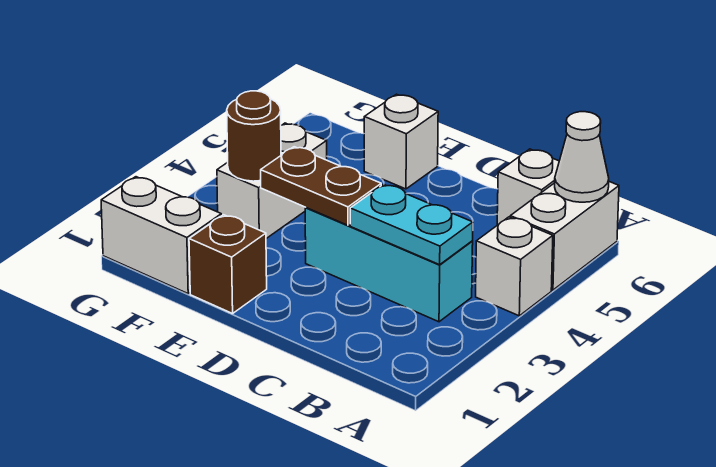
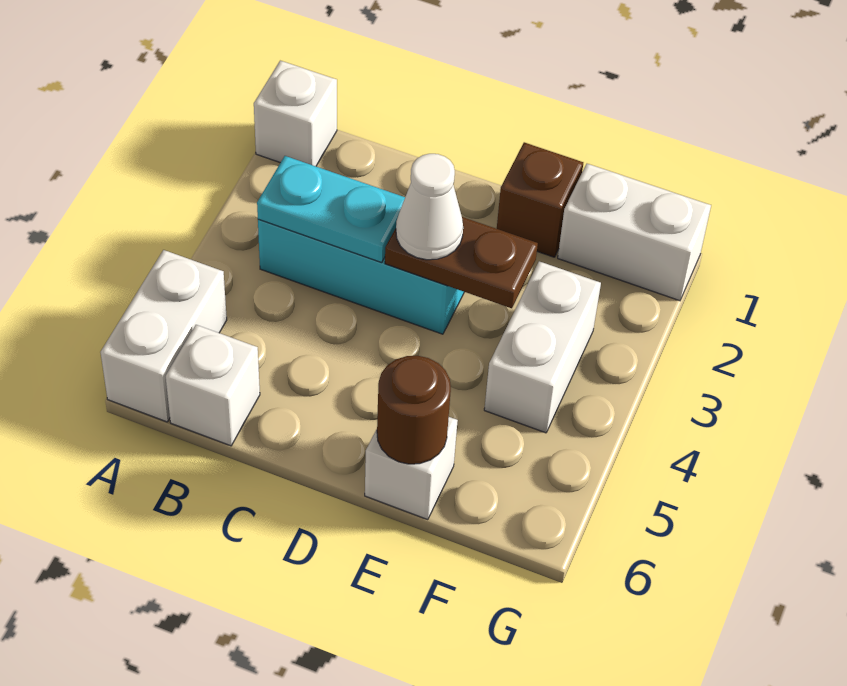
white brick A4 level 1 -> white brick A1 level 1
white cone A6 level 2 -> white cone D3 level 3
brown round brick F3 level 2 -> brown round brick E6 level 2

